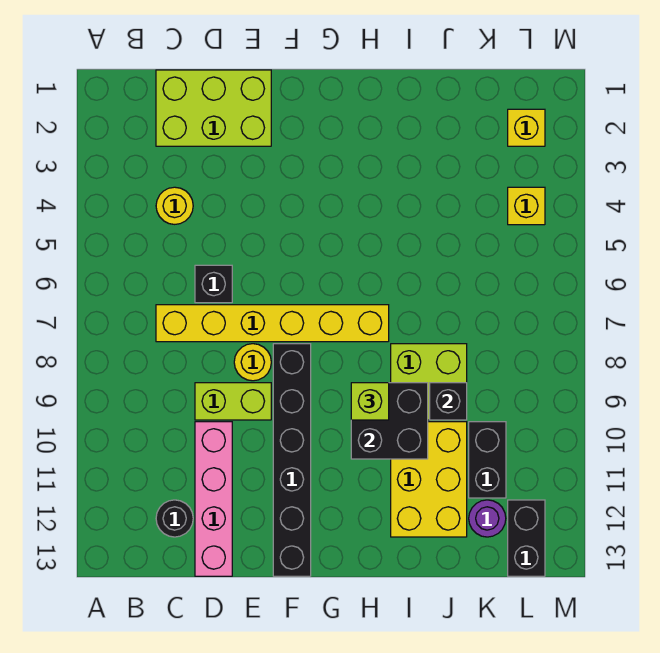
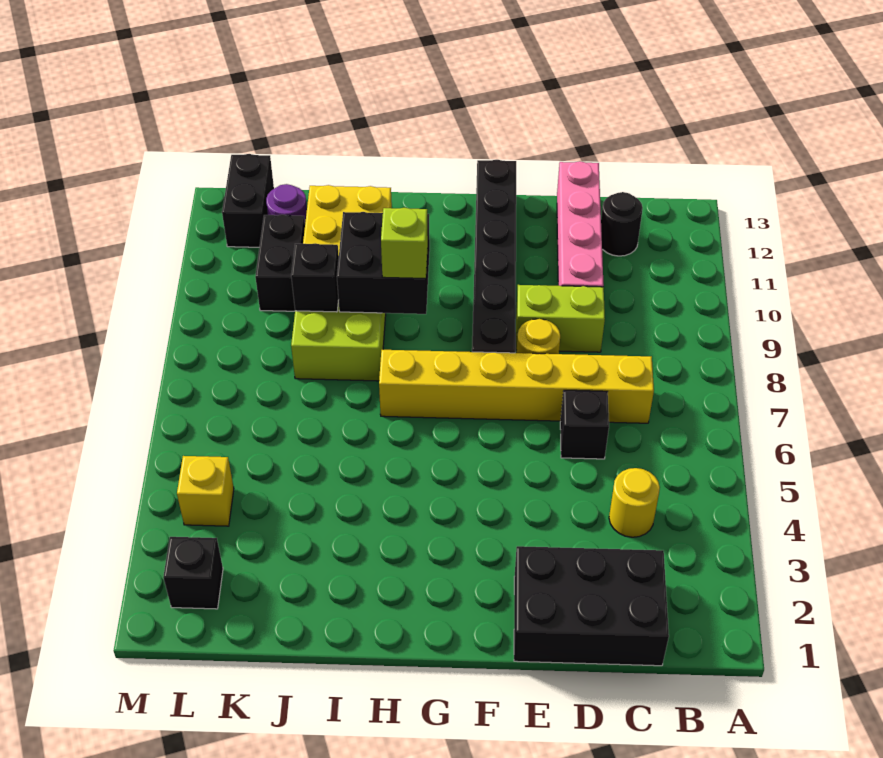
lime brick C1:E2 level 1 -> black brick C1:E2 level 1
yellow brick L2 level 1 -> black brick L2 level 1

